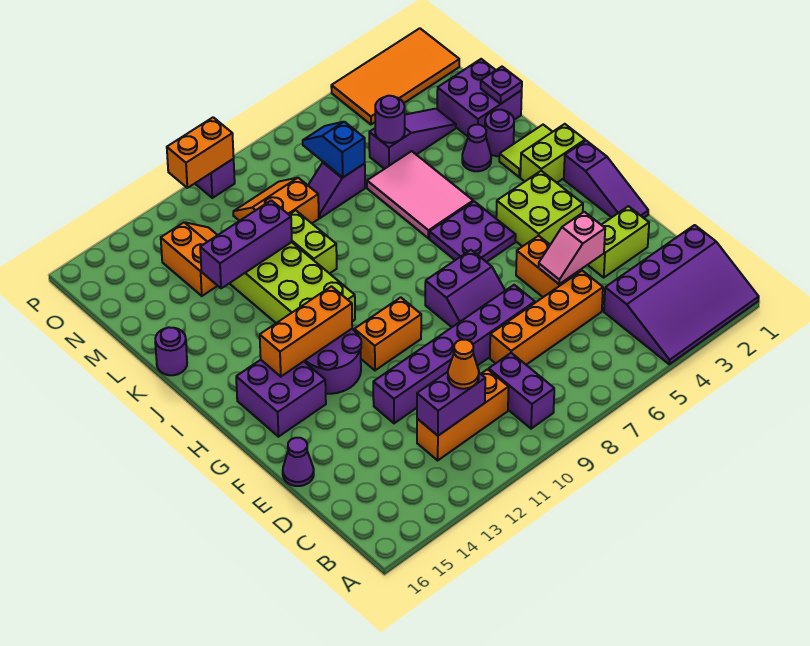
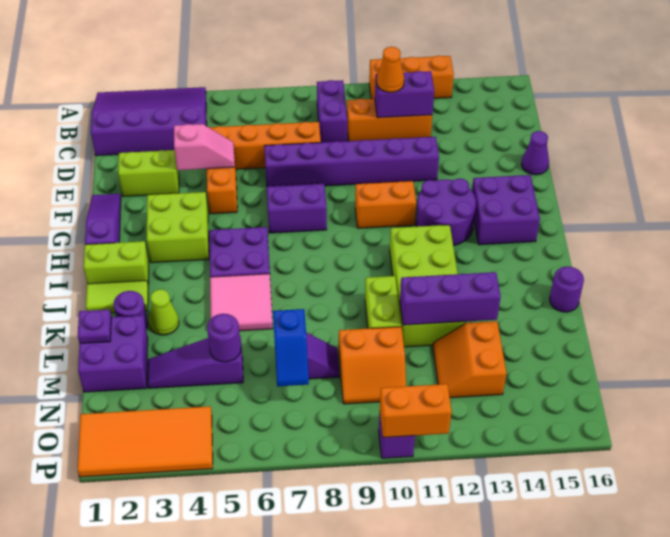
orange brick H12:H14 level 2 -> orange brick A11:A13 level 1
pink tile J5:L6 level 1 -> pink tile J5:K6 level 1
purple cone K3 level 1 -> lime cone K3 level 1

